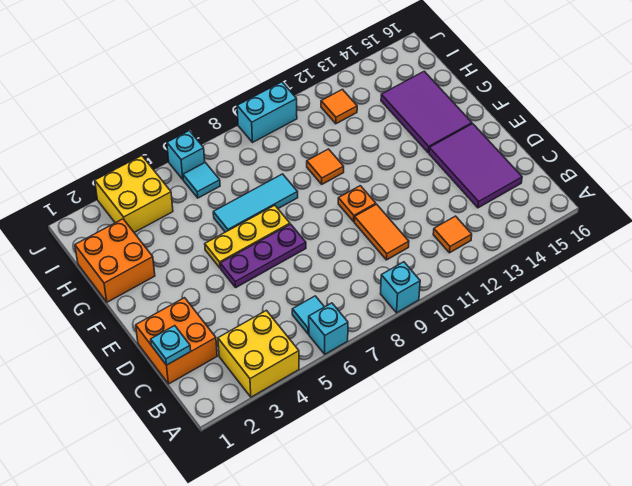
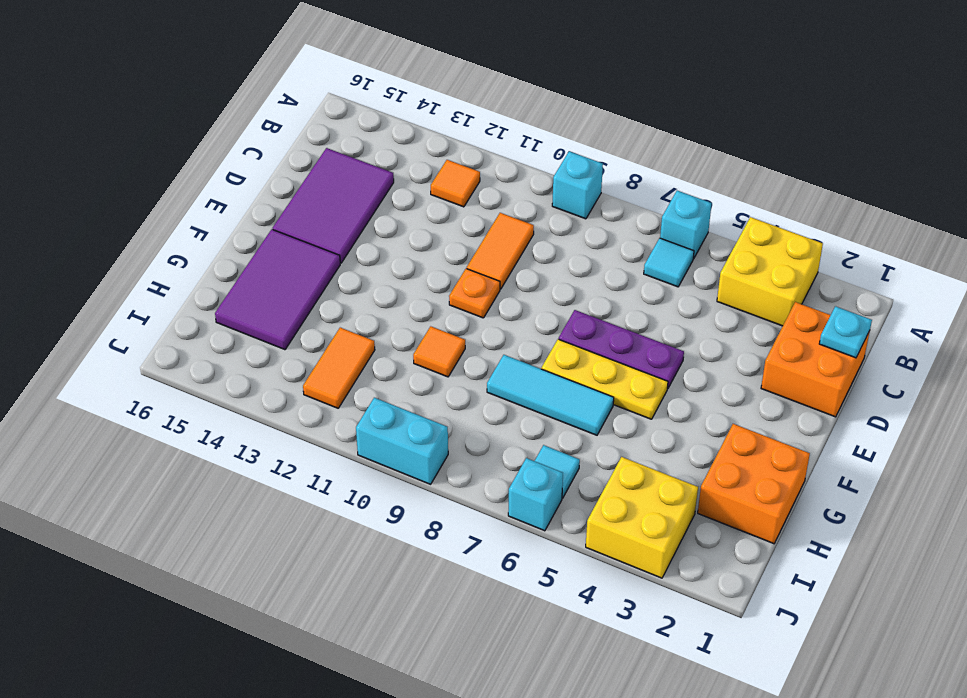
orange tile I12 level 1 -> orange tile H12:I12 level 1

